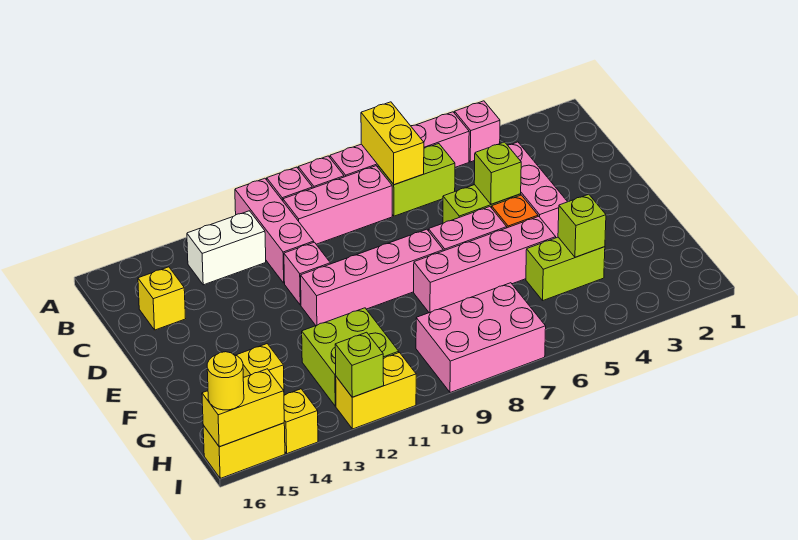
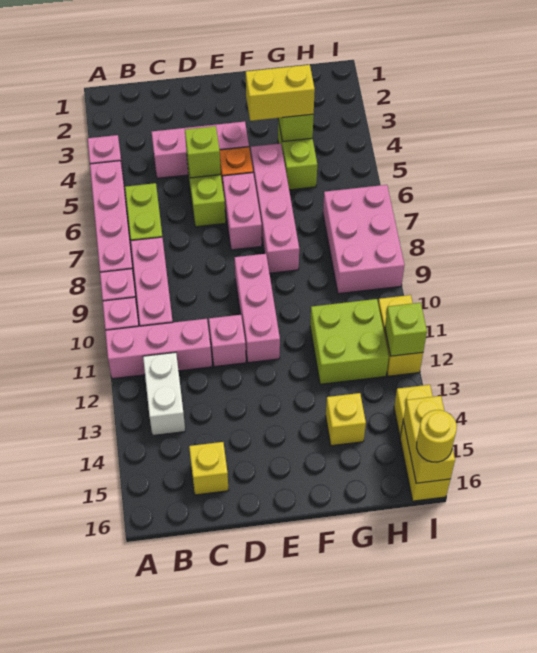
yellow brick A7:B7 level 2 -> yellow brick F4:G4 level 3
pink brick E8:E11 level 1 -> pink brick E9:E11 level 1

